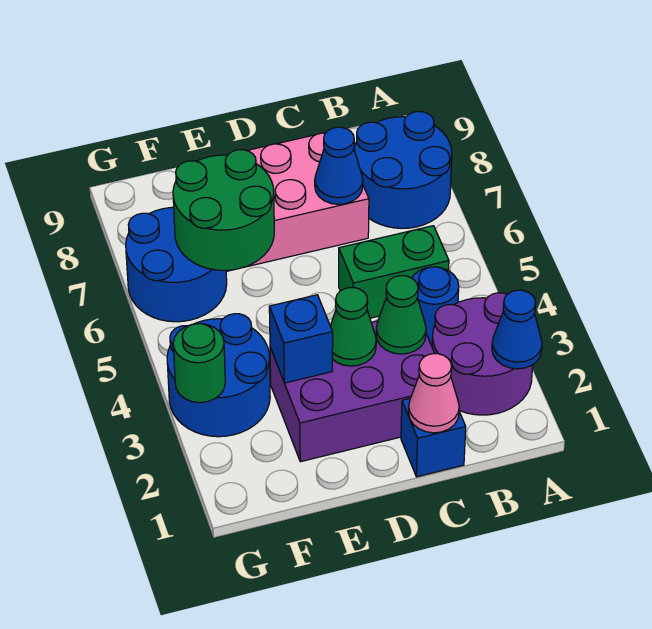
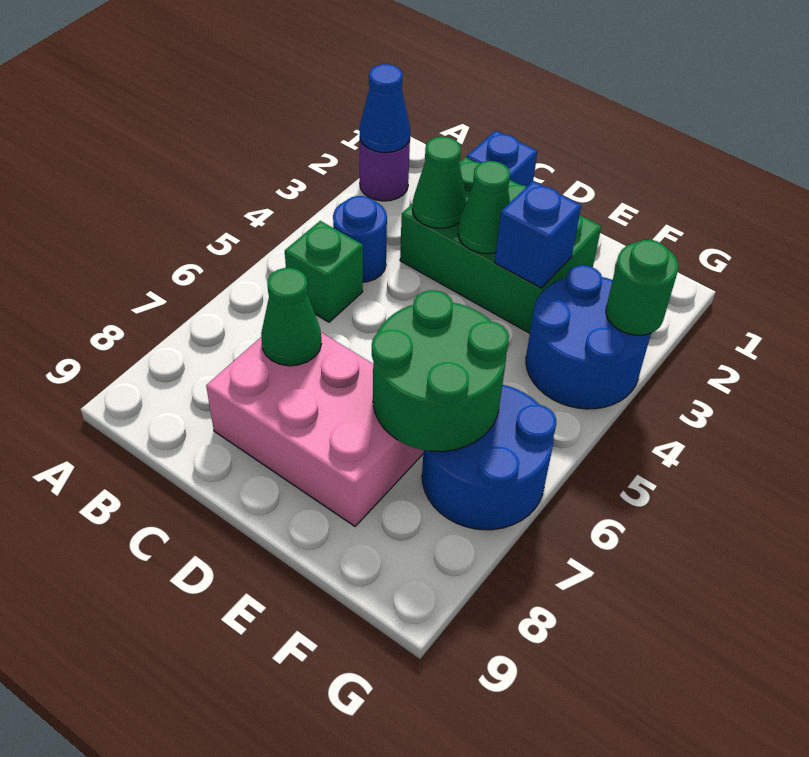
purple round brick A2:B3 level 1 -> purple round brick A2 level 1
blue round brick A7:B8 level 1 -> none
green brick B5:C5 level 1 -> green brick B5 level 1
pink cone C1 level 2 -> none
purple brick C2:E3 level 1 -> green brick C2:E3 level 1
blue cone C7 level 2 -> green cone C7 level 2

